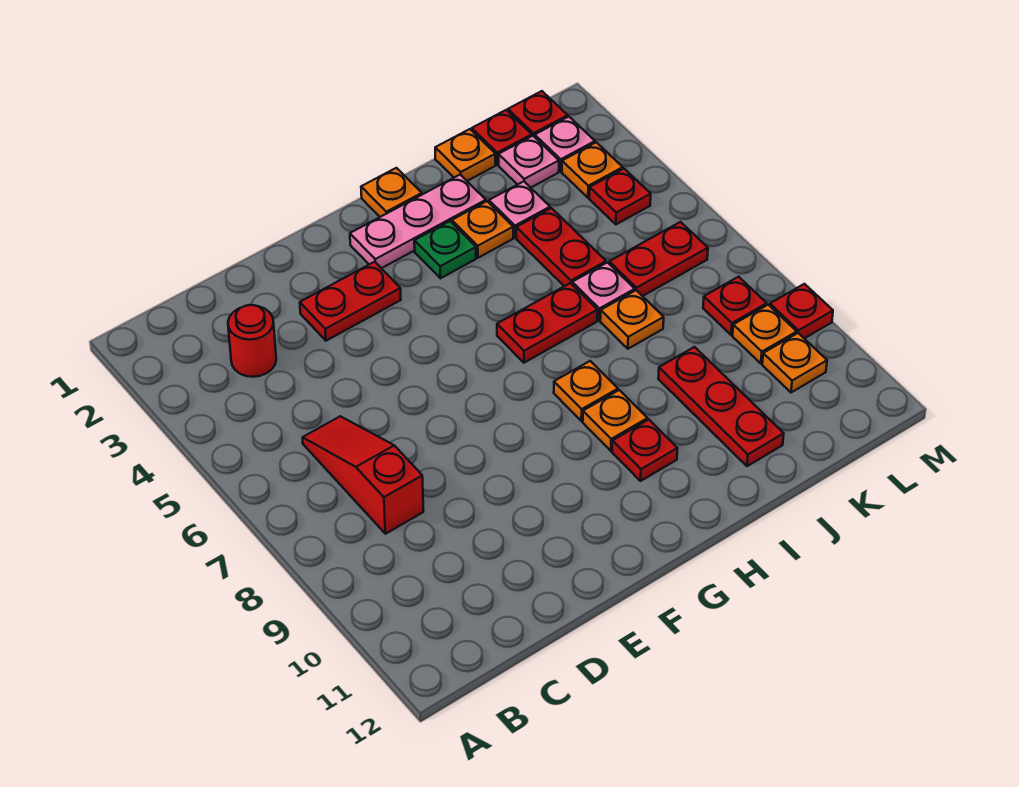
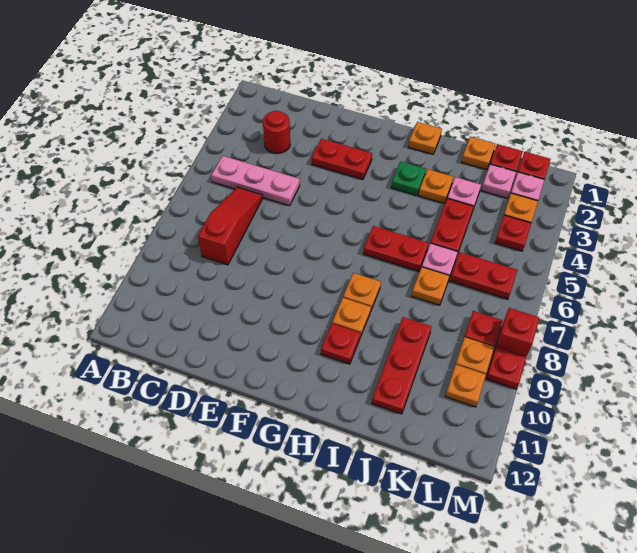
pink plate G2:I2 level 1 -> pink plate B5:D5 level 1
none -> red brick M8 level 1

